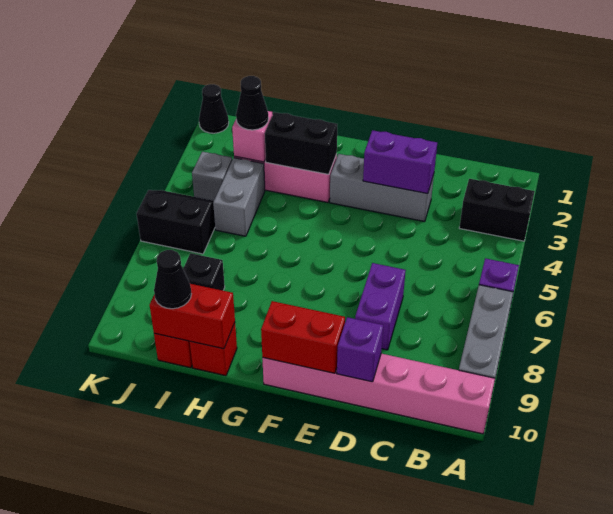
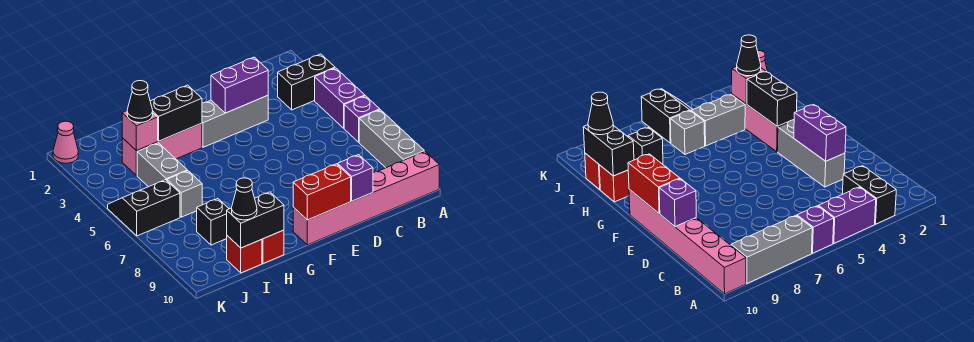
purple brick D7:D8 level 1 -> purple brick A4:A5 level 1
red brick H10:I10 level 2 -> black brick H10:I10 level 2
grey brick J4 level 1 -> grey brick I6 level 1
black cone K1 level 1 -> pink cone K1 level 1

